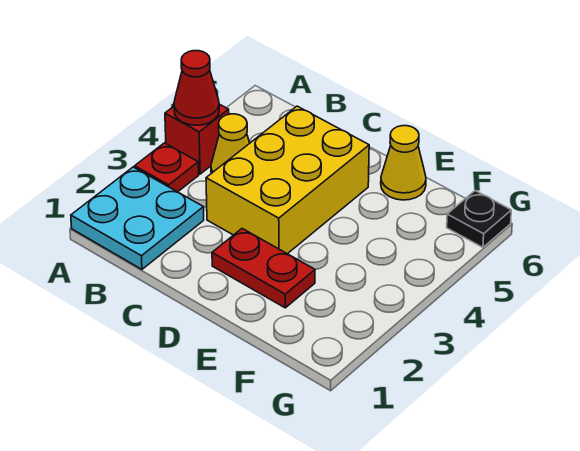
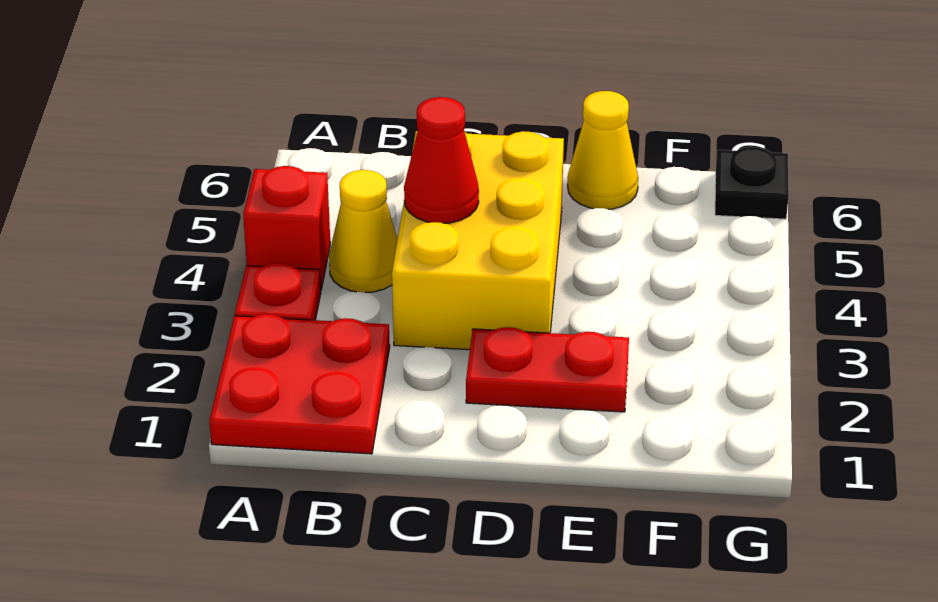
cyan plate A1:B2 level 1 -> red plate A1:B2 level 1
red cone A4 level 2 -> red cone C4 level 2

